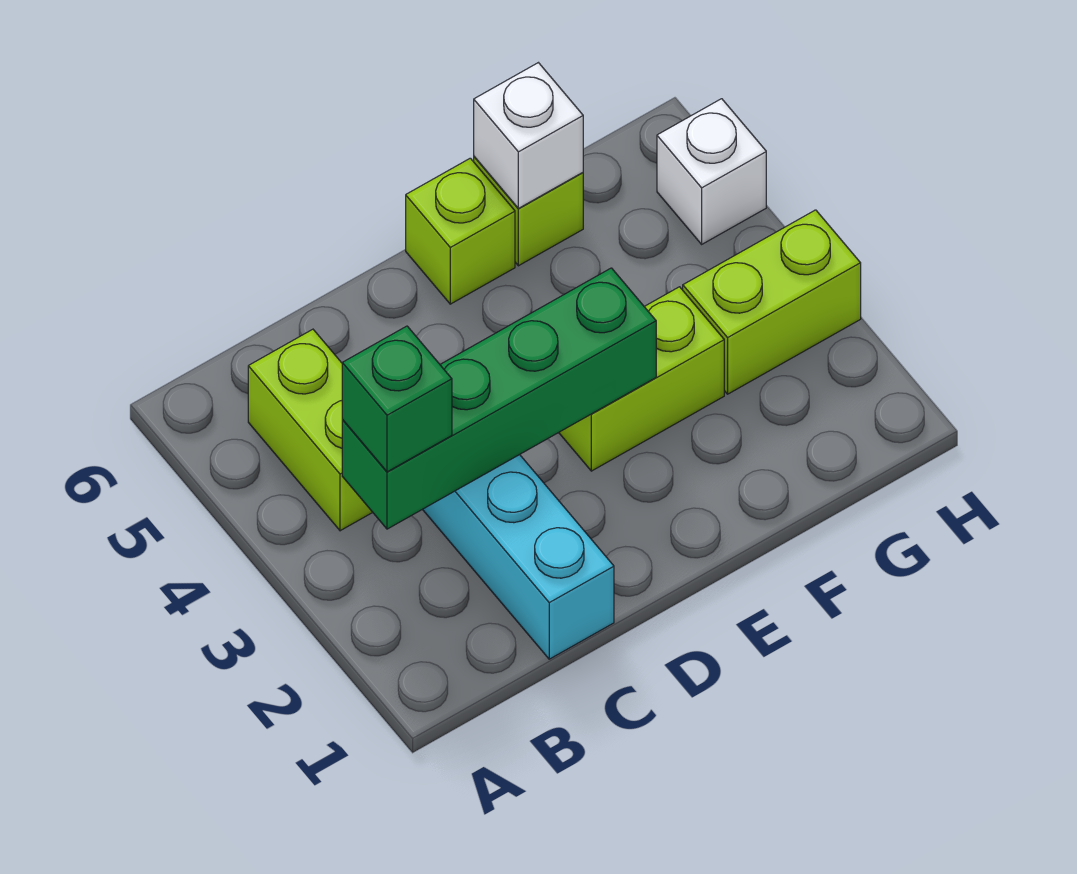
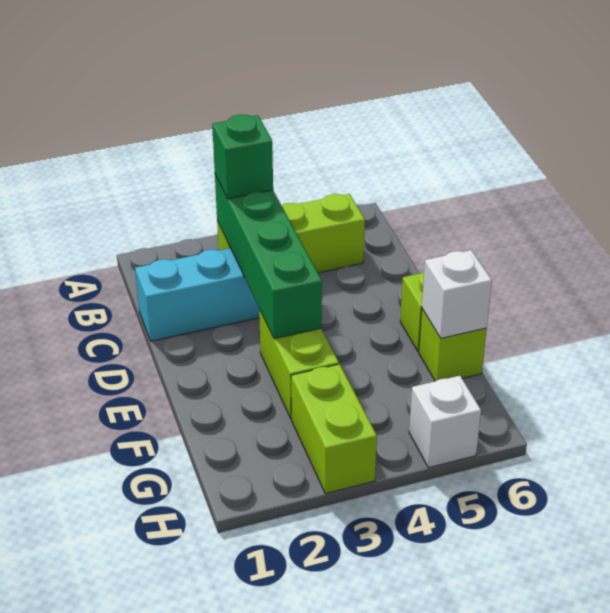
lime brick B4:B5 level 1 -> lime brick B3:B5 level 1

